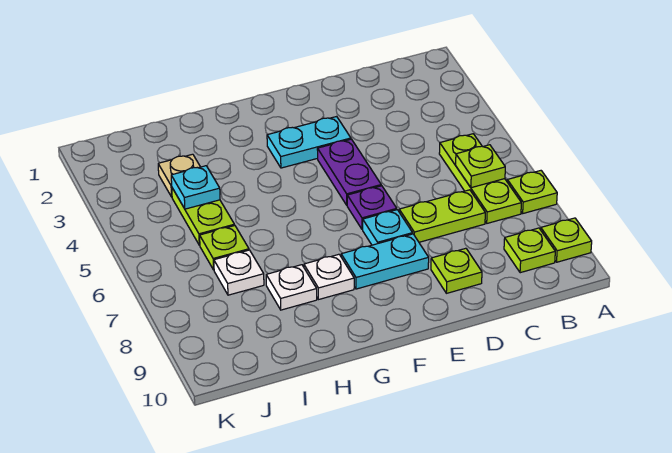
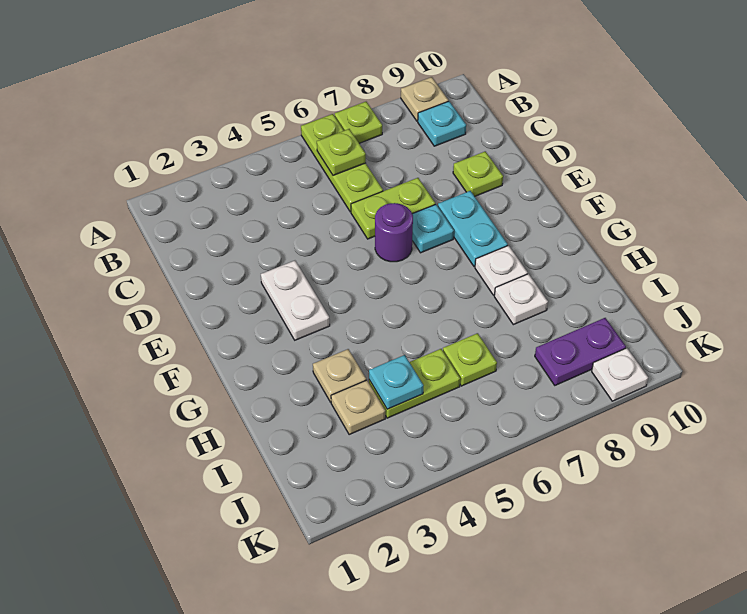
lime plate A9 level 1 -> tan plate A9 level 1
lime plate B5:B7 level 1 -> lime plate A6:C6 level 1
lime plate B9 level 1 -> cyan plate B9 level 1
lime plate C7:D7 level 1 -> lime plate D6:D7 level 1
cyan plate E3:F3 level 1 -> white plate E3:F3 level 1
purple plate E4:E5 level 1 -> purple plate J8:J9 level 1
purple plate E6 level 1 -> purple round brick E6 level 1
none -> tan plate H3 level 1
white plate I7 level 1 -> white plate K9 level 1

